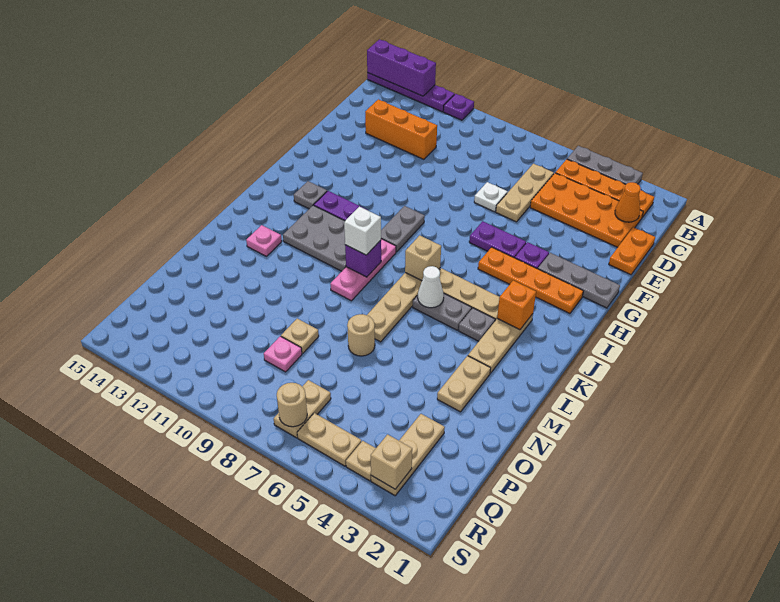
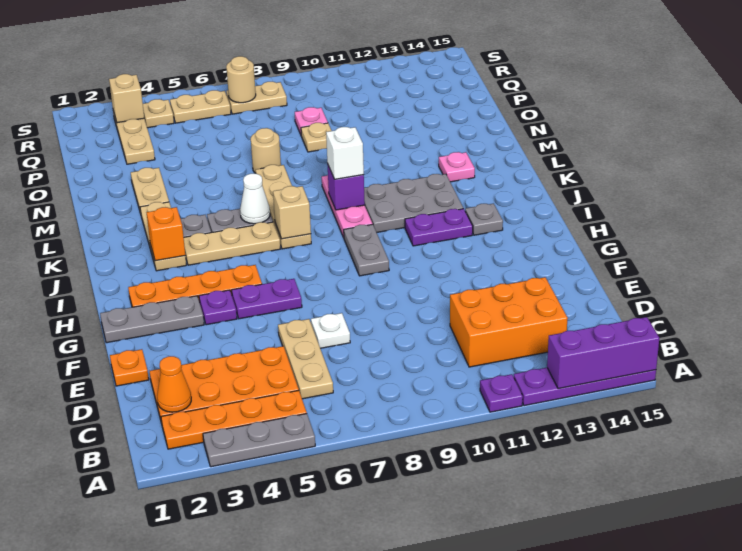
orange plate D1:E1 level 1 -> orange plate E1 level 1
orange brick D11:D13 level 1 -> orange brick C11:D13 level 1
tan plate Q7:R7 level 1 -> tan plate R7:R8 level 1

